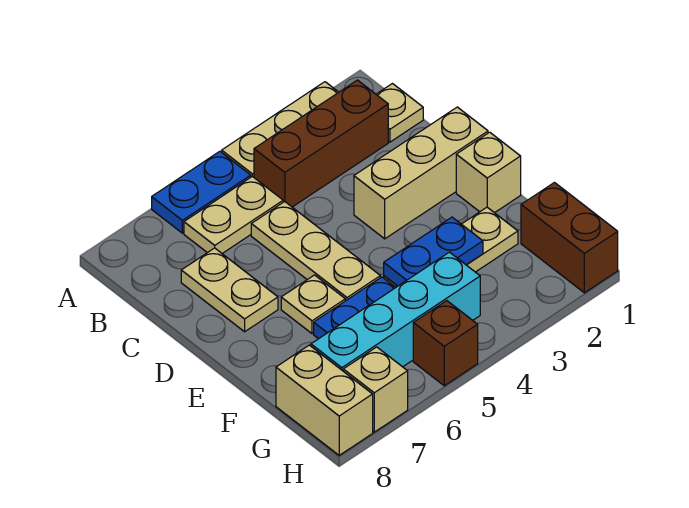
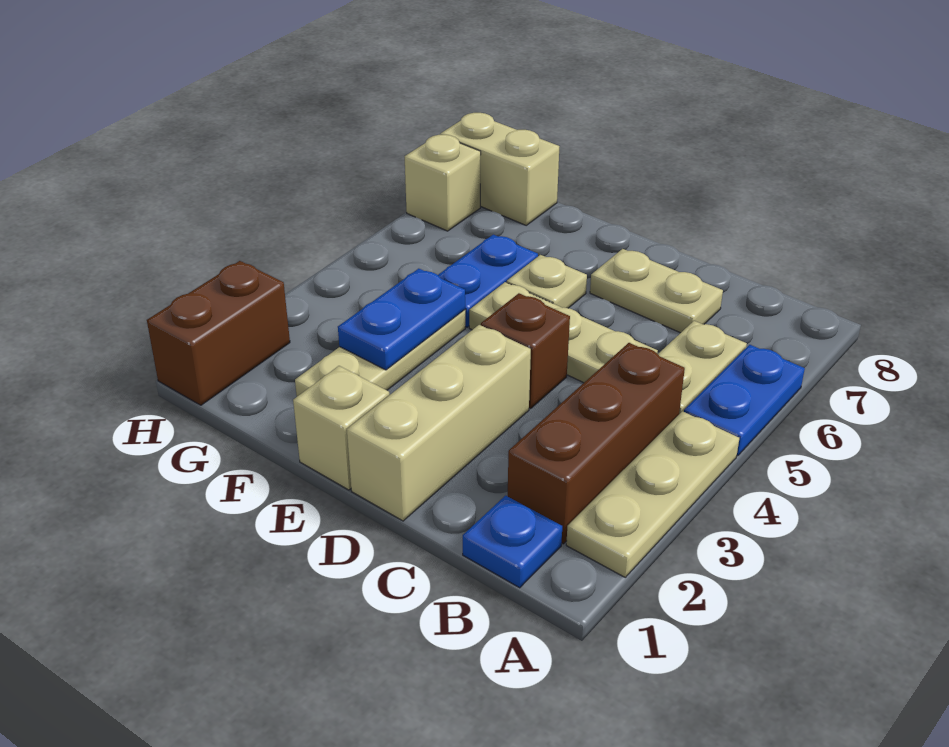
tan plate B1 level 1 -> blue plate B1 level 1
brown brick G1:H1 level 1 -> brown brick H1:H2 level 1
cyan brick G4:G7 level 1 -> none
brown brick H5 level 1 -> brown brick D4 level 1

